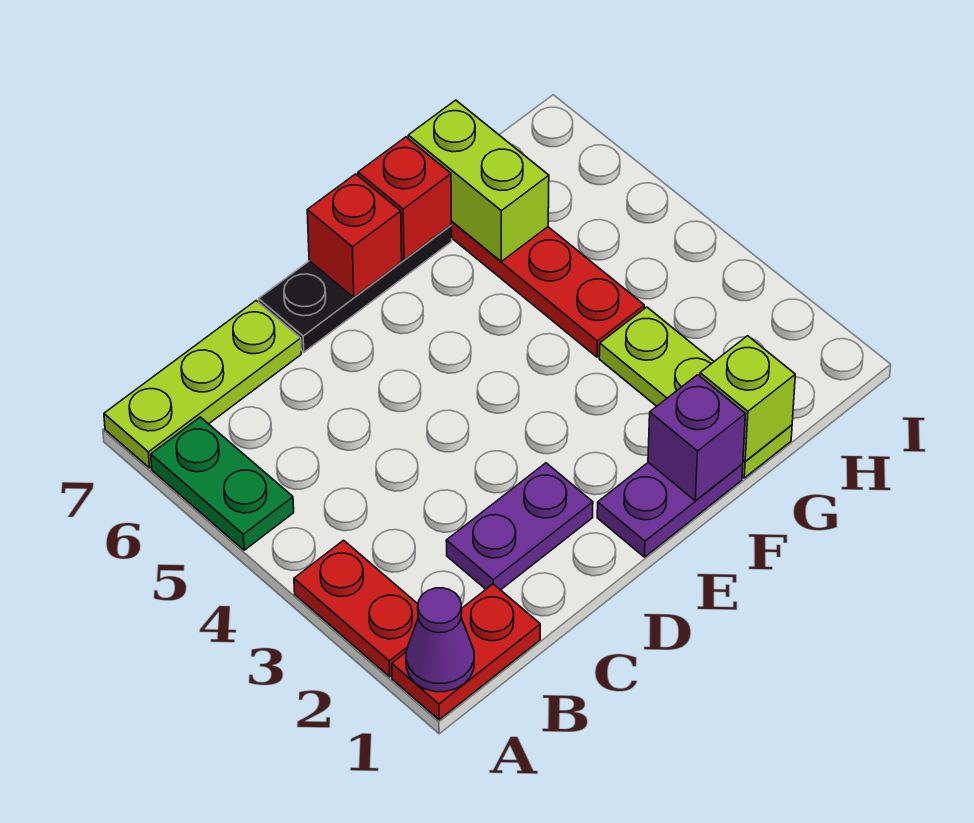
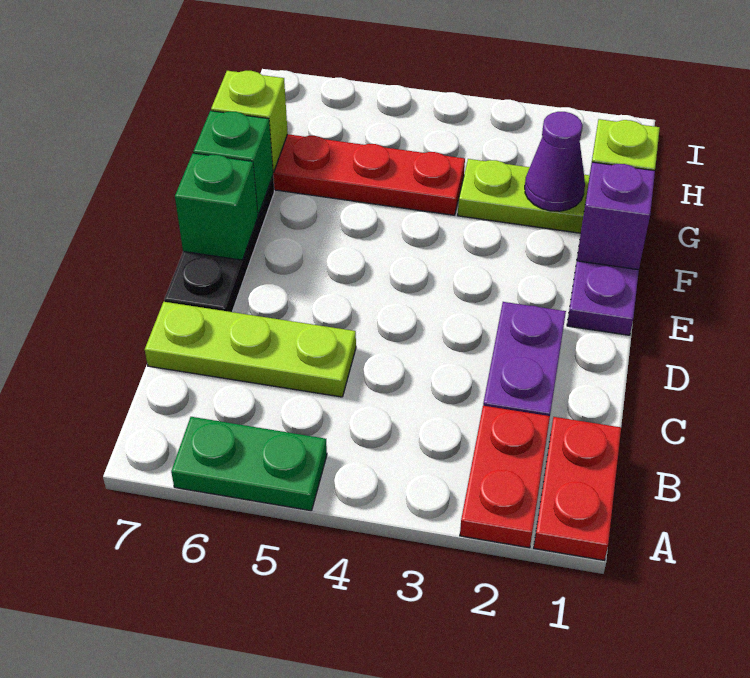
purple cone A1 level 2 -> purple cone G2 level 2
red plate A2:A3 level 1 -> red plate A2:B2 level 1
lime plate A7:C7 level 1 -> lime plate C5:C7 level 1
red brick E7 level 2 -> green brick E7 level 2
red brick F7 level 2 -> green brick F7 level 2
lime brick G6:G7 level 2 -> lime brick G7 level 2

